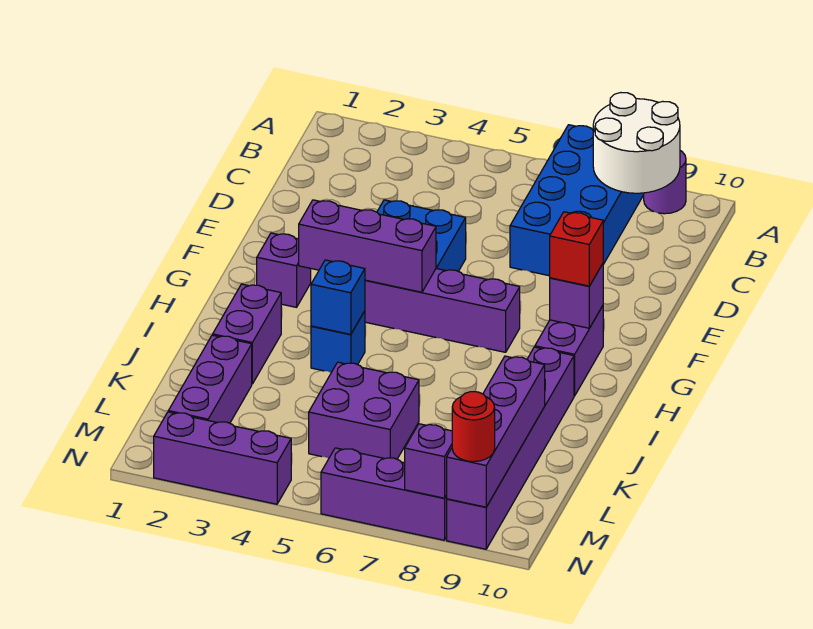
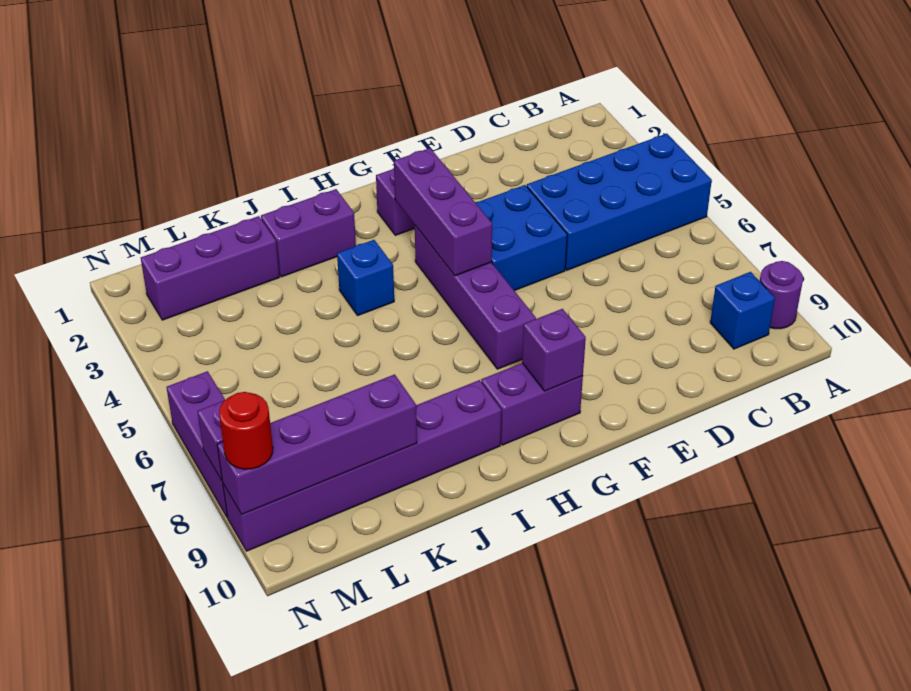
blue brick A7:D8 level 1 -> blue brick A4:D5 level 1
white round brick A8:B9 level 2 -> none
red brick G9 level 3 -> none
blue brick I4 level 2 -> blue brick B9 level 1
purple brick K5:L6 level 1 -> none
purple brick N2:N4 level 1 -> none

